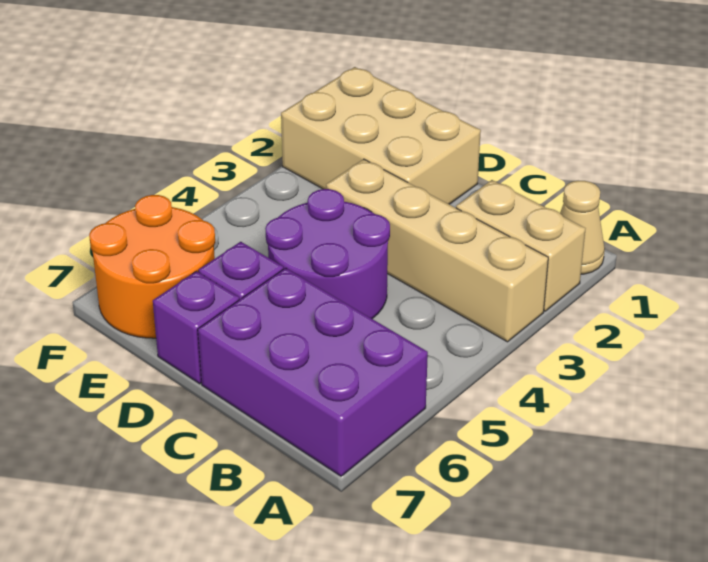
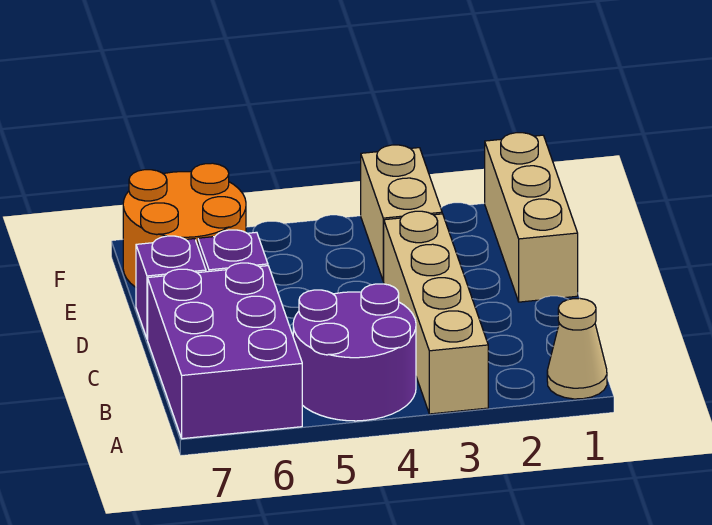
tan brick A2:B2 level 1 -> tan brick E3:F3 level 1
purple round brick C4:D5 level 1 -> purple round brick A4:B5 level 1
tan brick D1:F2 level 1 -> tan brick D1:F1 level 1

